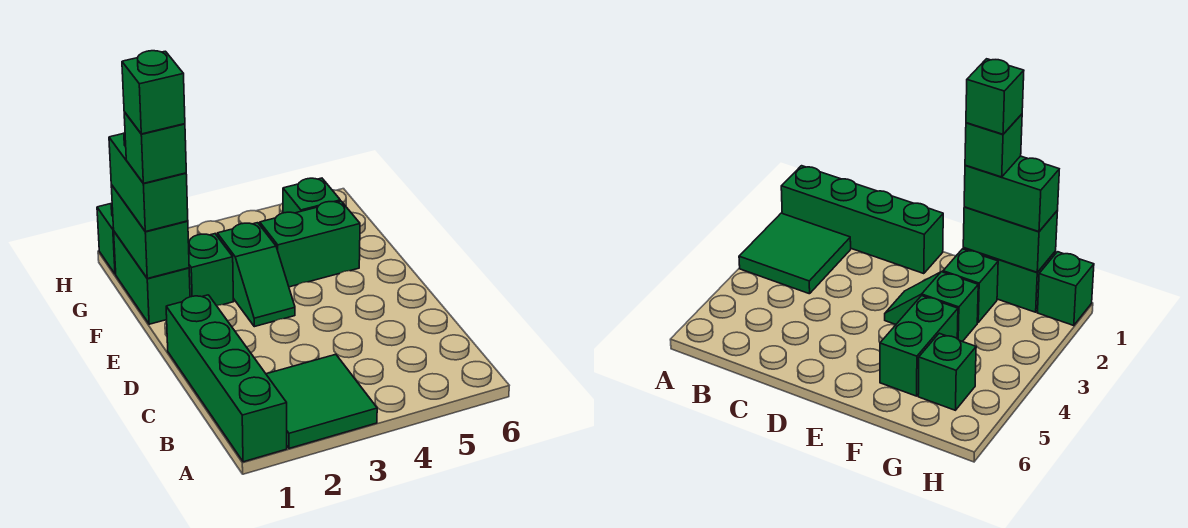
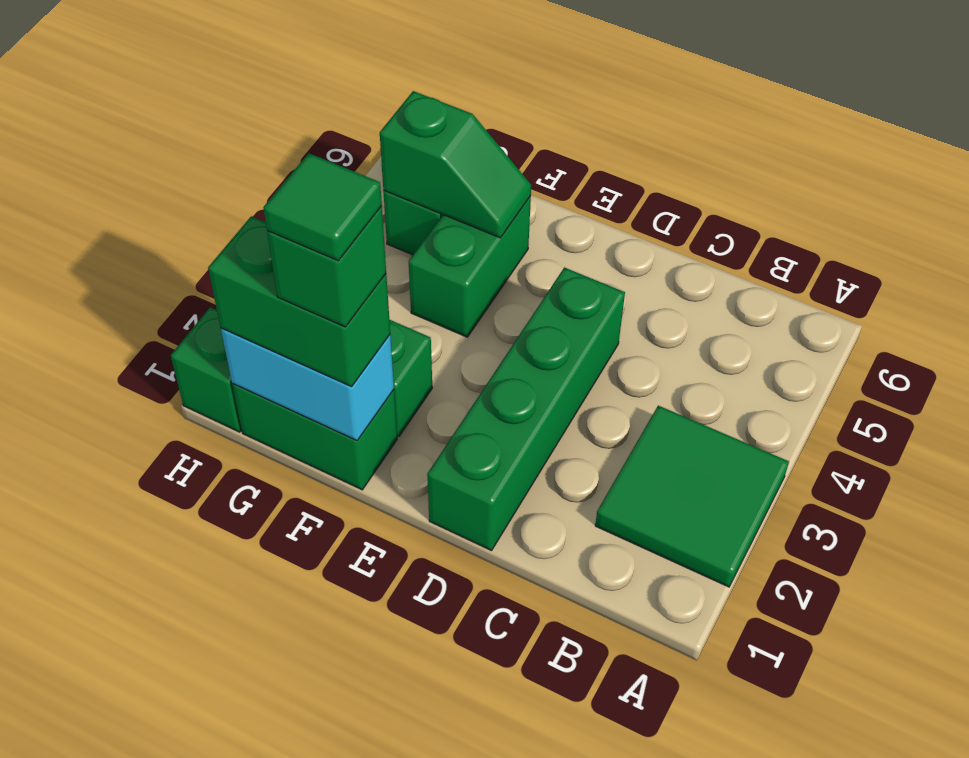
green brick A1:D1 level 1 -> green brick D1:D4 level 1
green slope E3:F3 level 1 top F -> green slope F5:G5 level 2 top G
green brick F1:G1 level 2 -> cyan brick F1:G1 level 2
green brick F1 level 5 -> green tile F1 level 5

